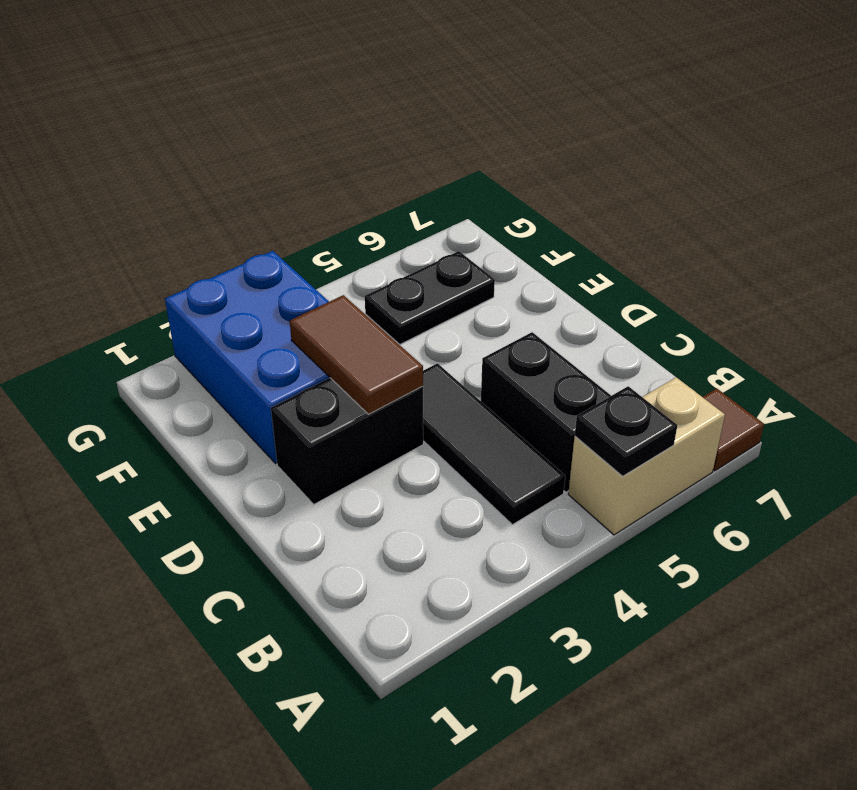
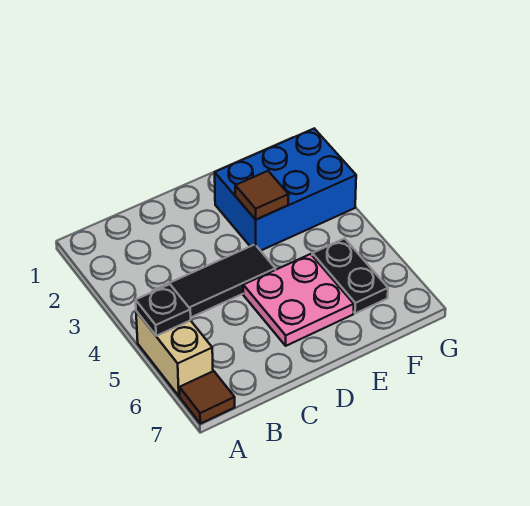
black brick B5:C5 level 1 -> none
black brick D2:D3 level 1 -> none
brown tile D3:E3 level 2 -> brown tile E3 level 2
none -> pink plate D5:E6 level 1

